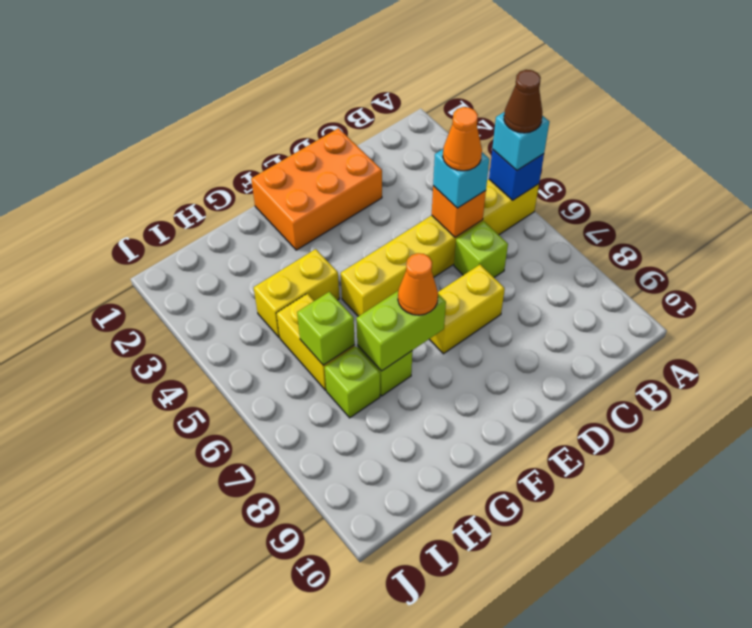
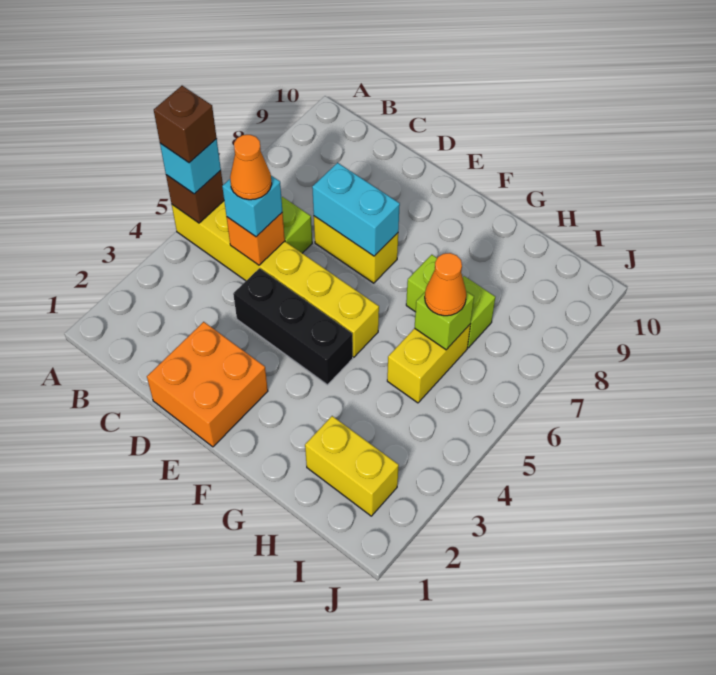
blue brick A5 level 2 -> brown brick A5 level 2
brown cone A5 level 4 -> brown brick A5 level 4
orange brick D1:F2 level 1 -> orange brick D1:E2 level 1
none -> black brick D4:F4 level 1
none -> cyan brick D7:E7 level 2
lime brick F7:G7 level 2 -> none
orange cone F7 level 3 -> orange cone H6 level 3
yellow brick G4:H4 level 1 -> yellow brick H2:I2 level 1

